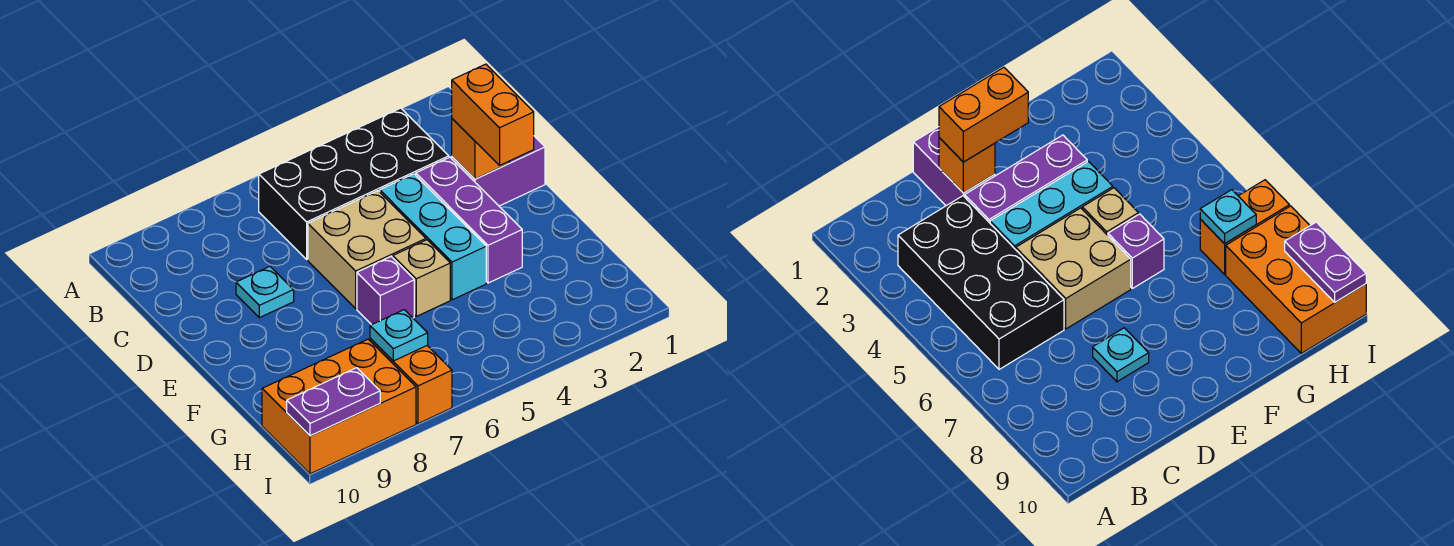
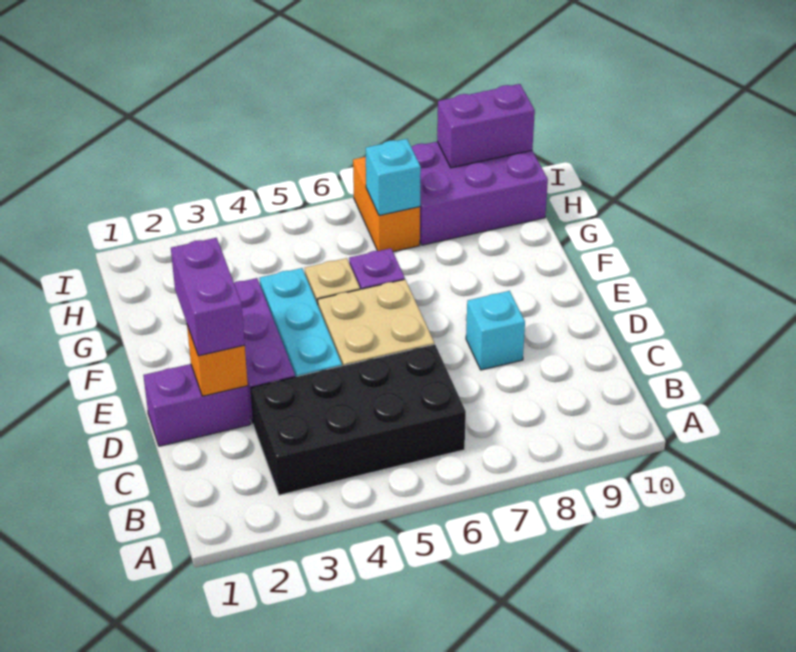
orange brick D2:E2 level 3 -> purple brick D2:E2 level 3
cyan plate D8 level 1 -> cyan brick D8 level 1
cyan plate H7 level 2 -> cyan brick H7 level 2
orange brick H8:I10 level 1 -> purple brick H8:I10 level 1
purple plate I9:I10 level 2 -> purple brick I9:I10 level 2

